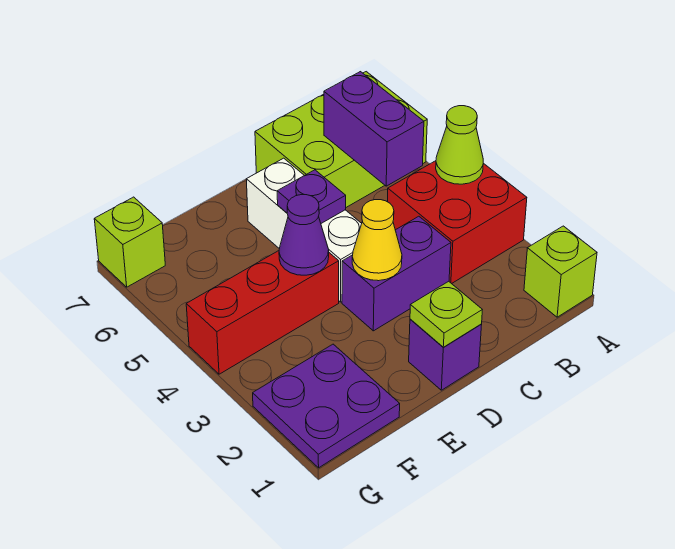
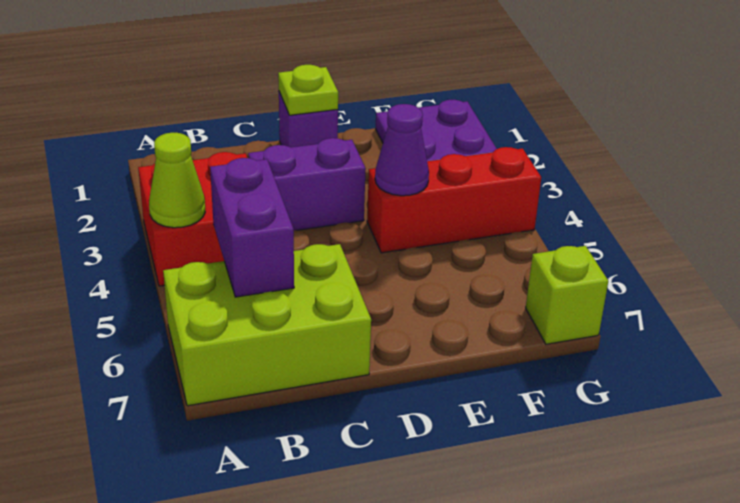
lime brick A1 level 1 -> none
yellow cone D3 level 2 -> none
white brick D4:D6 level 1 -> none
purple plate D5 level 2 -> none

